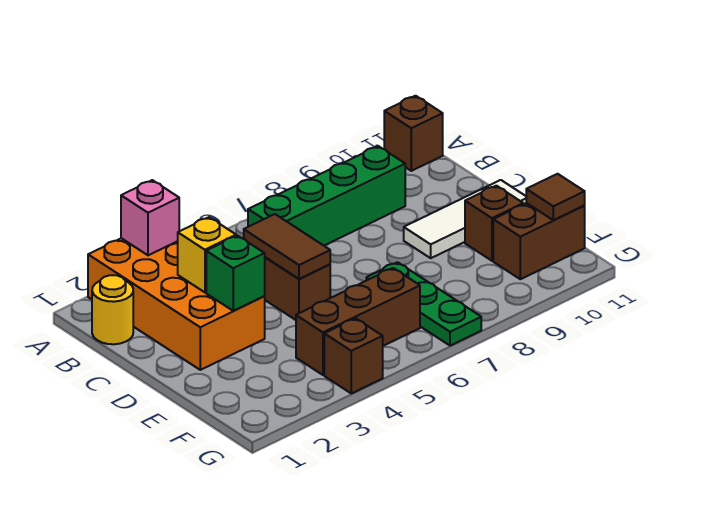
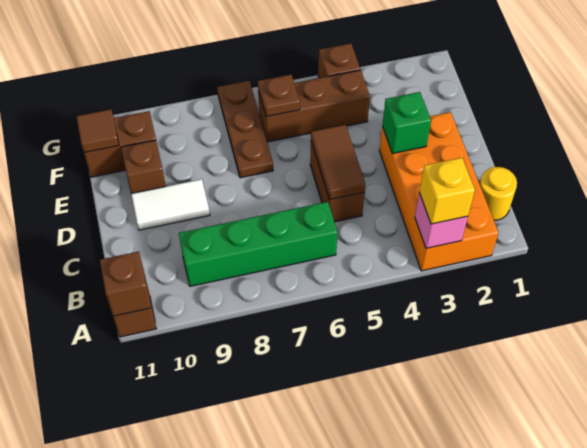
none -> brown brick A11 level 2
yellow brick C3 level 2 -> yellow brick A3 level 3
white tile D9:D11 level 1 -> white tile D9:D10 level 1
green plate E7:G7 level 1 -> brown plate E7:G7 level 1
none -> brown plate F6 level 2

